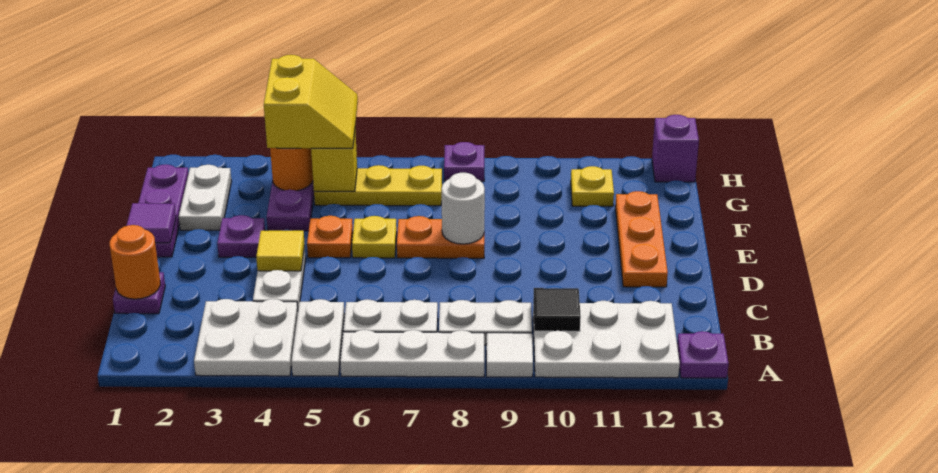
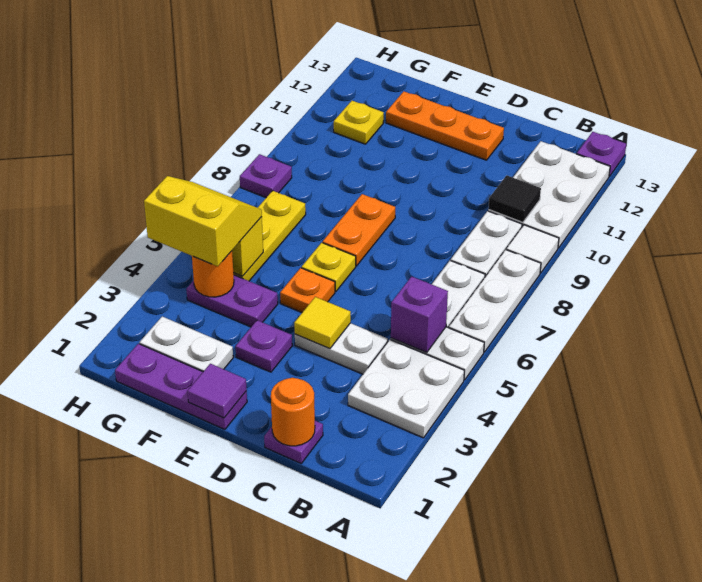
white round brick E8 level 2 -> none
purple brick H13 level 1 -> purple brick B5 level 2

